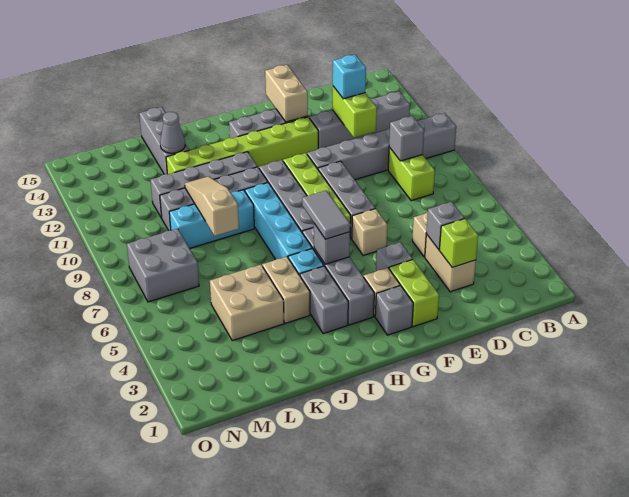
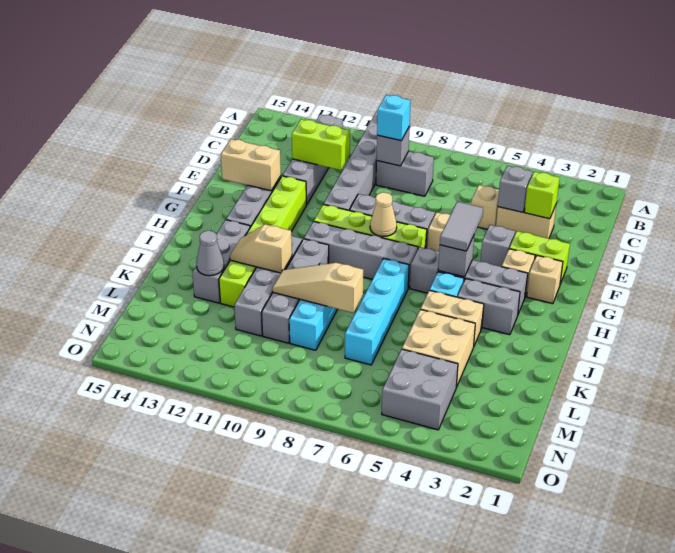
lime brick C8:C9 level 1 -> grey brick C8:C9 level 1
cyan brick D12 level 3 -> cyan brick C9 level 3
grey brick G2 level 1 -> tan brick G2 level 1
none -> tan cone G8 level 2
grey tile H5:H6 level 3 -> grey tile G5:H5 level 3
cyan brick I6:I9 level 1 -> cyan brick I7:L7 level 1
none -> tan slope J11:J12 level 2 top 11
grey brick K13:K15 level 1 -> grey brick I13:K13 level 1
grey brick M7:N8 level 1 -> grey brick M4:N5 level 1

